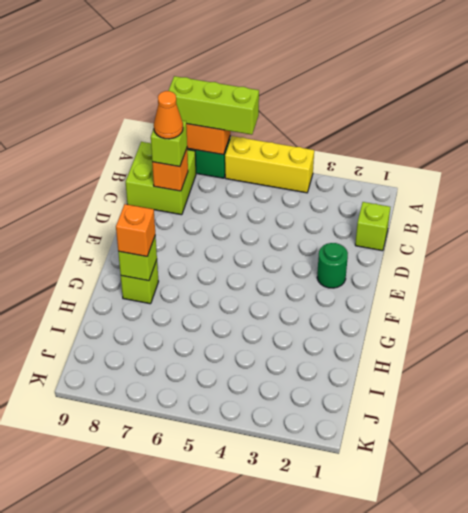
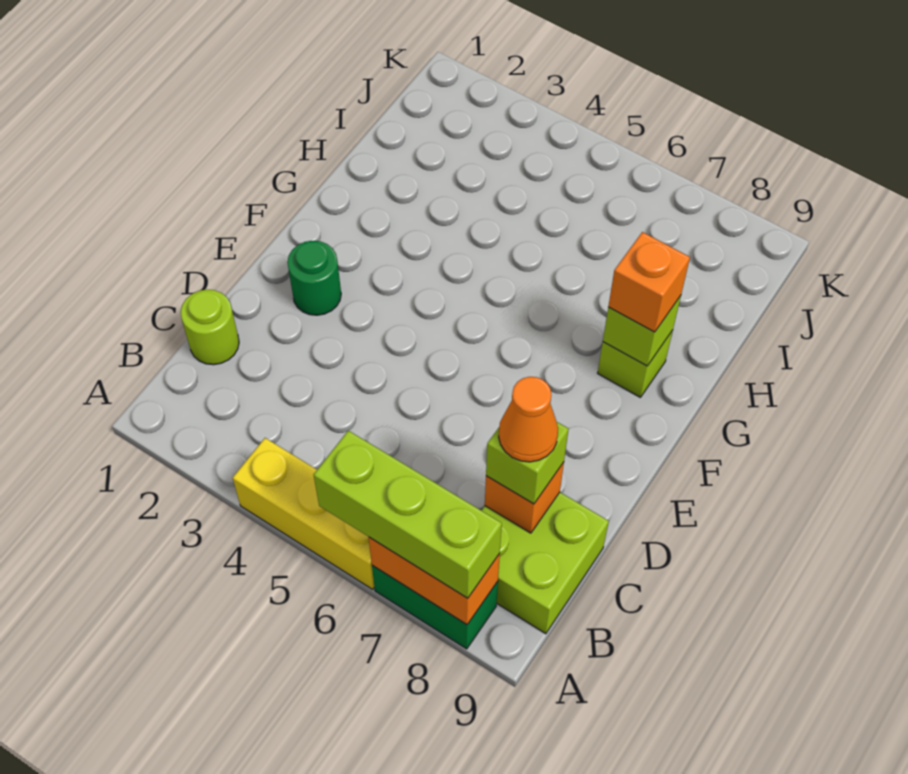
lime brick C1 level 1 -> lime round brick C1 level 1

